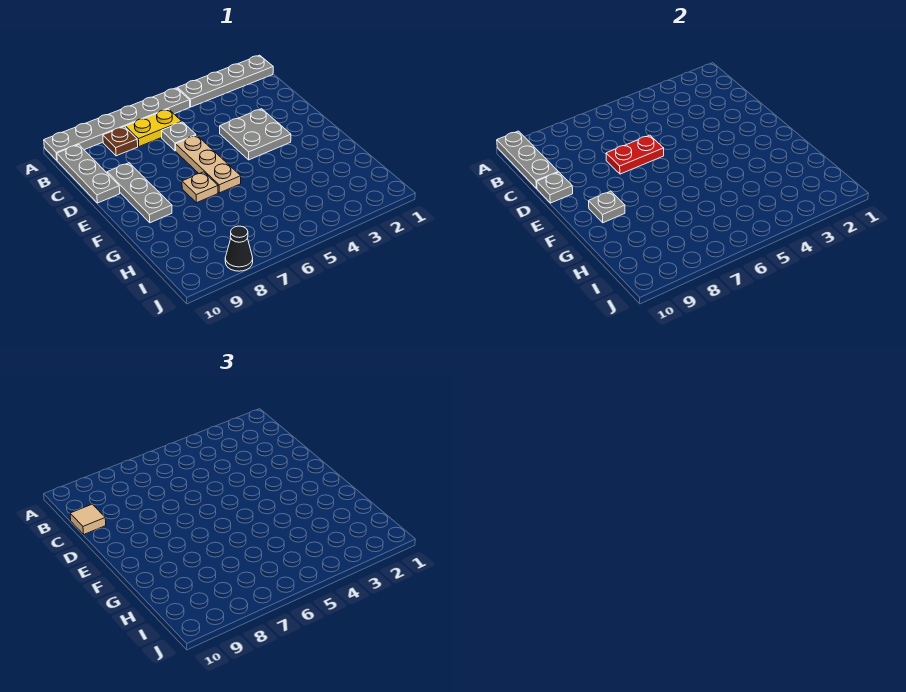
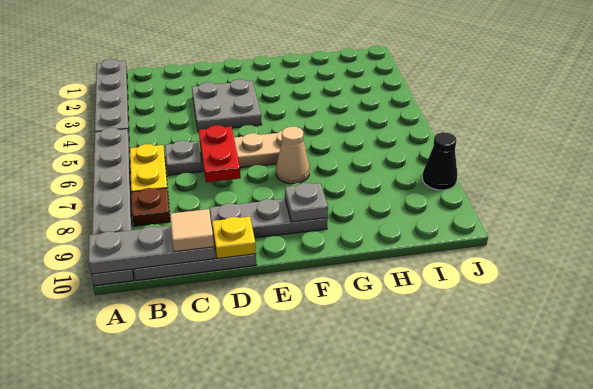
grey plate D10 level 2 -> yellow plate D10 level 2
tan plate F7 level 1 -> tan cone F7 level 1

